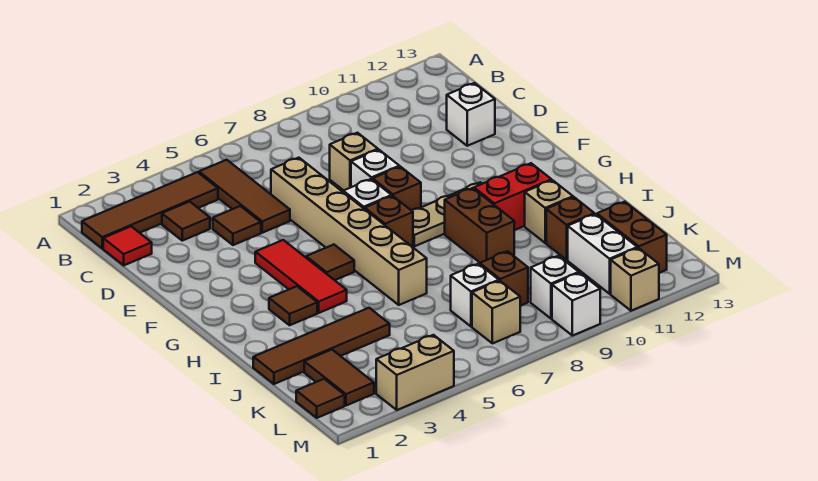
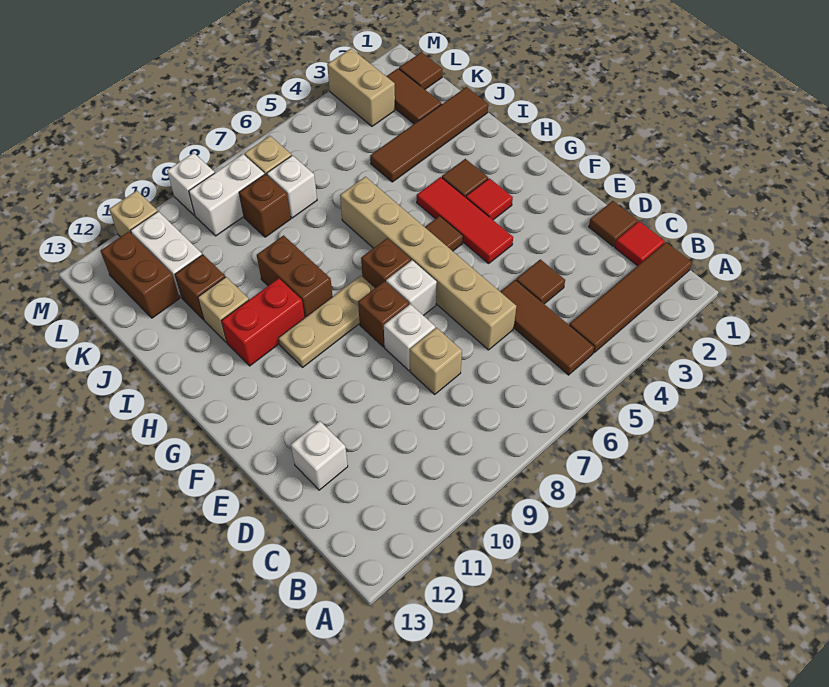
brown tile C3 level 1 -> brown tile D1 level 1
none -> red tile G3 level 1
white brick L9 level 1 -> white brick L8:L9 level 1
tan brick M3:M4 level 1 -> tan brick L3:M3 level 1

